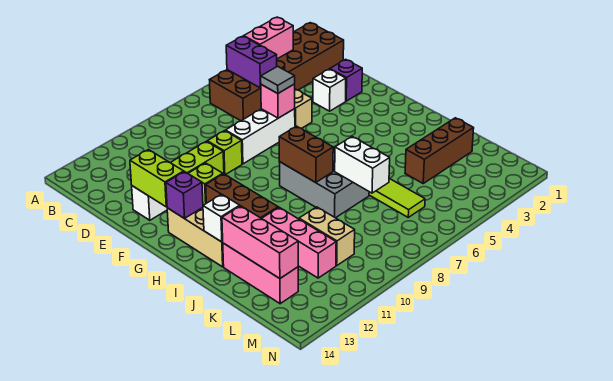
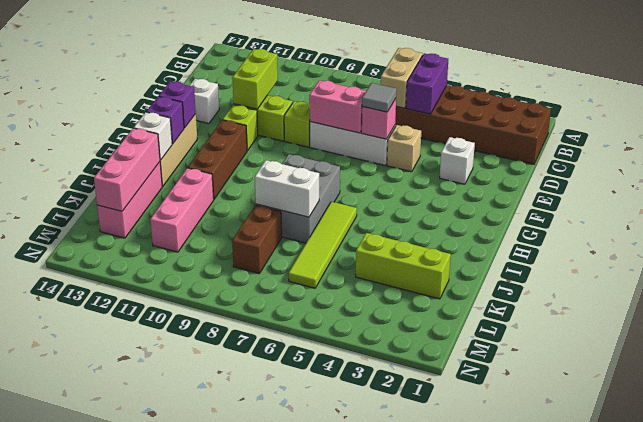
pink brick B3:B4 level 2 -> pink brick E7:E8 level 2
purple brick E2 level 1 -> purple brick H13 level 2
lime brick E13:F13 level 2 -> lime brick D11:E11 level 2
brown brick H8:I8 level 2 -> brown brick K8:L8 level 1
white brick J7:K7 level 2 -> white brick J7:J8 level 2
brown brick K2:K4 level 1 -> lime brick K2:K4 level 1
tan brick K10:L10 level 1 -> tan brick B6:C6 level 2

